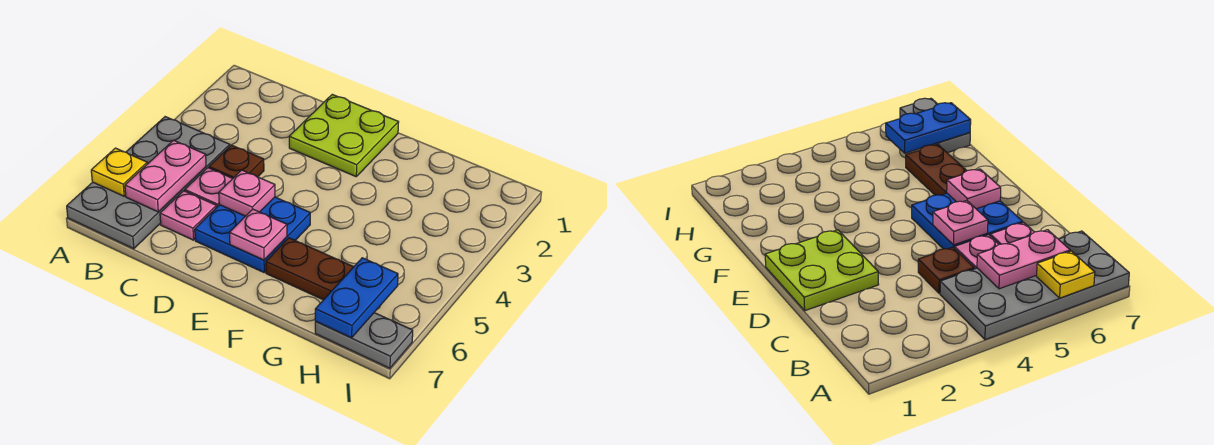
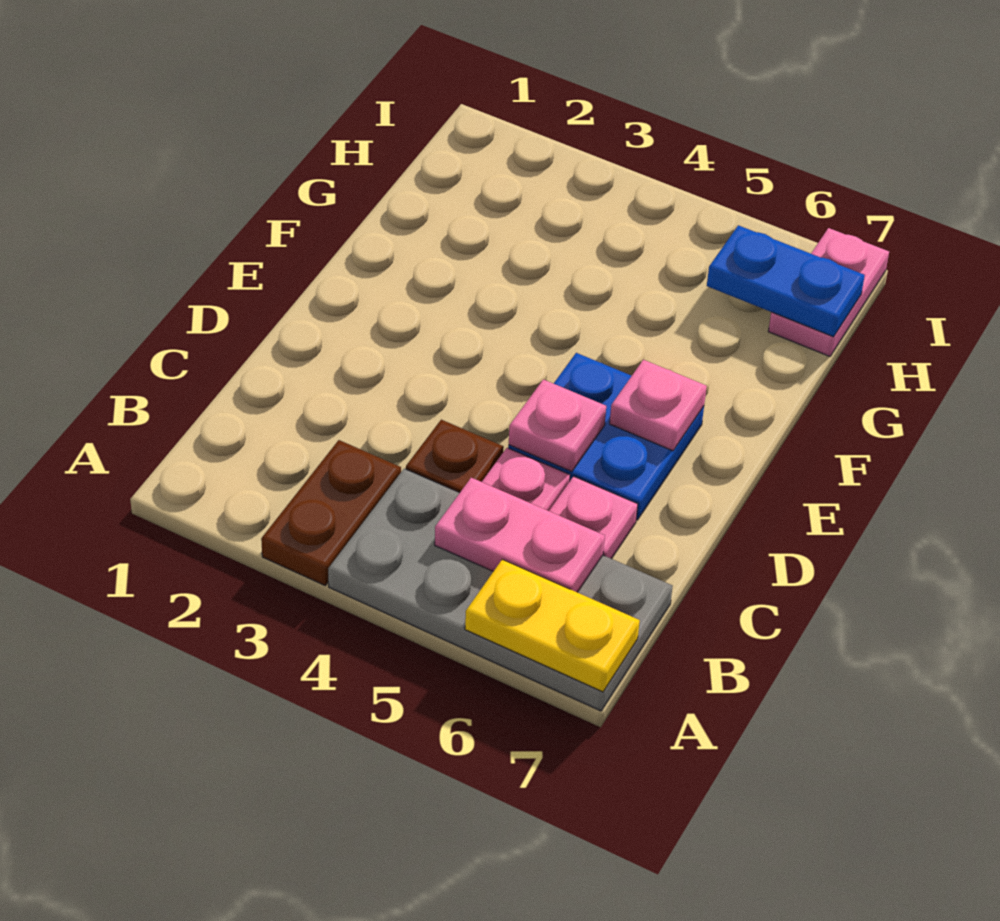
yellow plate A6 level 2 -> yellow plate A6:A7 level 2
lime plate D1:E2 level 1 -> none
brown plate F6:G6 level 1 -> brown plate A3:B3 level 1
grey plate H7:I7 level 1 -> pink plate H7:I7 level 1

